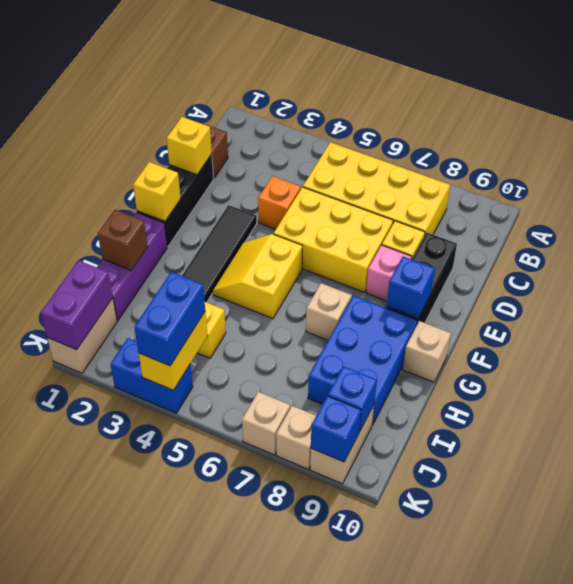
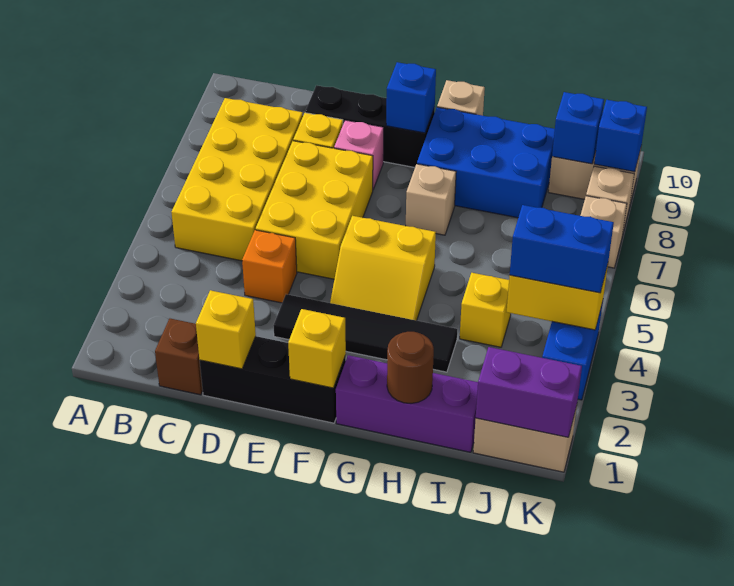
brown brick H1 level 2 -> brown round brick H1 level 2

